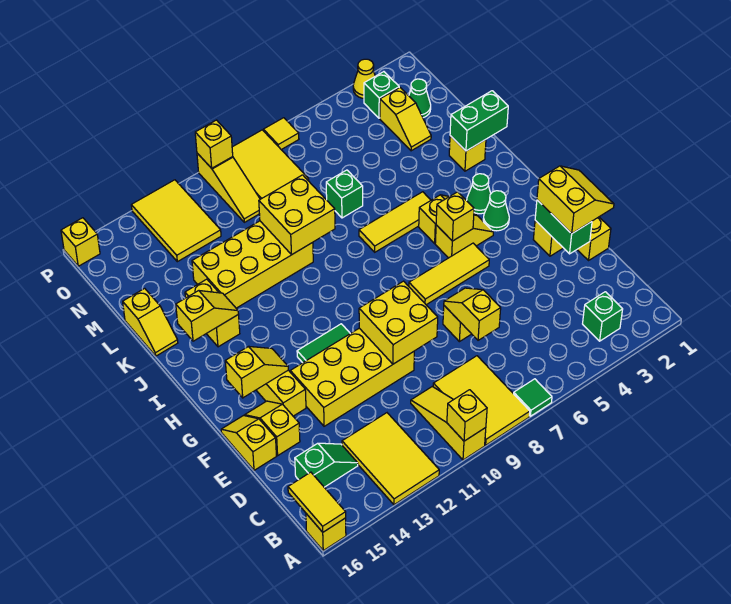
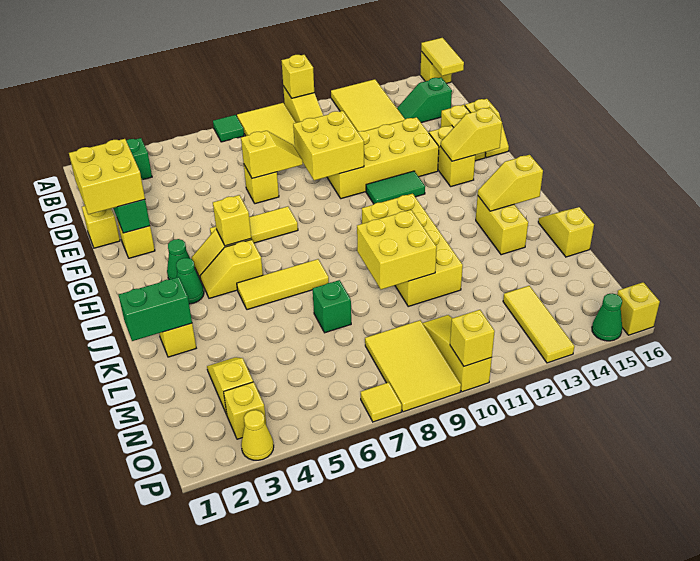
yellow slope D7:E7 level 2 top D -> yellow slope E7:E8 level 2 top 7
yellow slope E1:F2 level 3 top 2 -> yellow brick E1:F2 level 3
yellow brick K10:L13 level 1 -> yellow brick I10:L11 level 1
green cone N2 level 1 -> green cone P15 level 1
yellow tile N12:P13 level 1 -> yellow tile N13:P13 level 1
green brick O3 level 1 -> yellow brick O3 level 1

